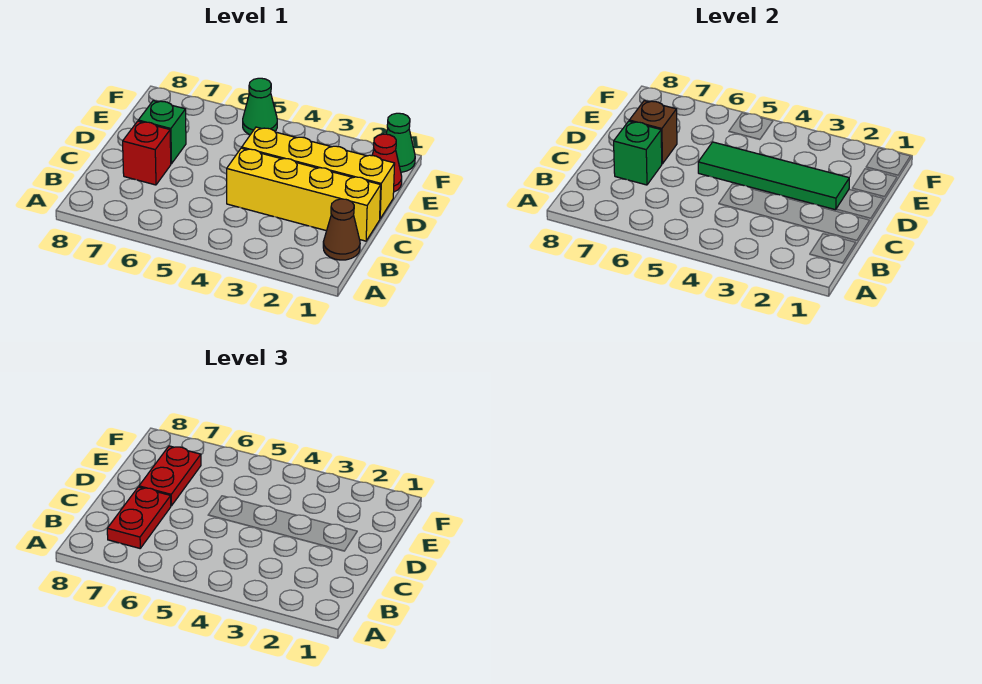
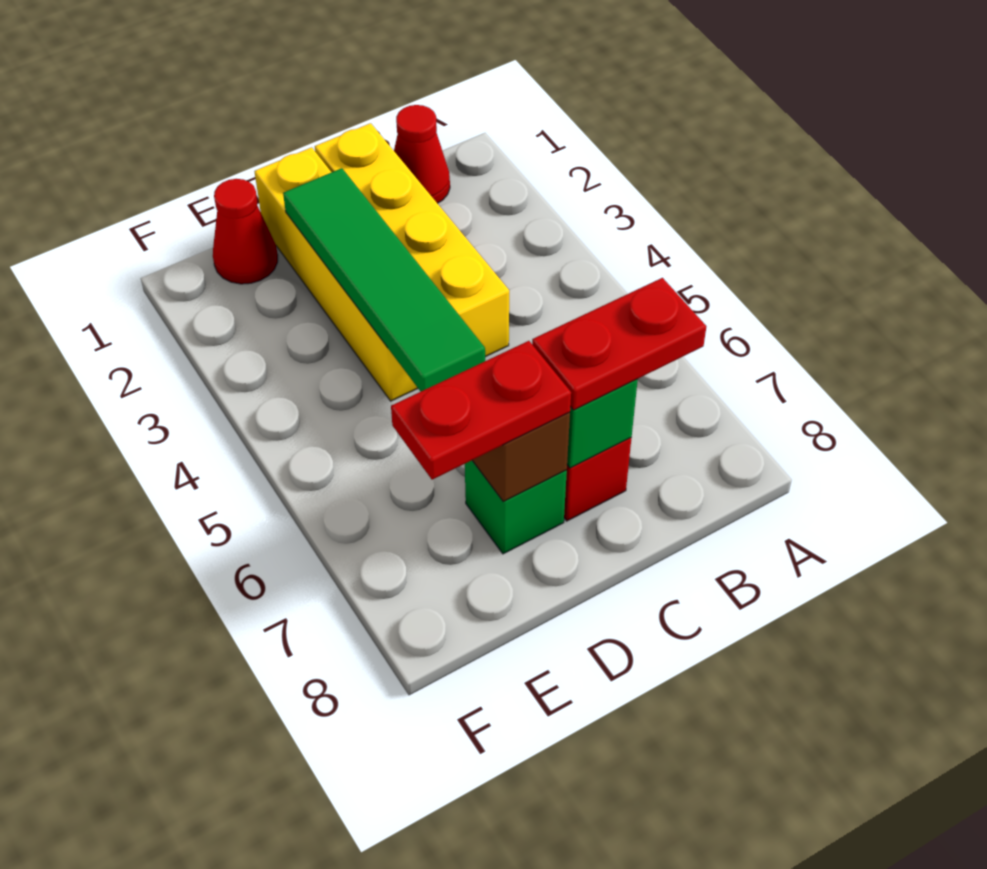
brown cone B1 level 1 -> red cone B1 level 1
green cone F1 level 1 -> none
green cone F5 level 1 -> none

